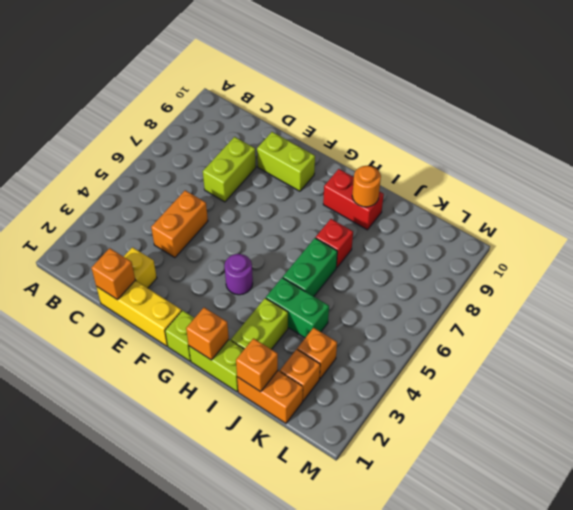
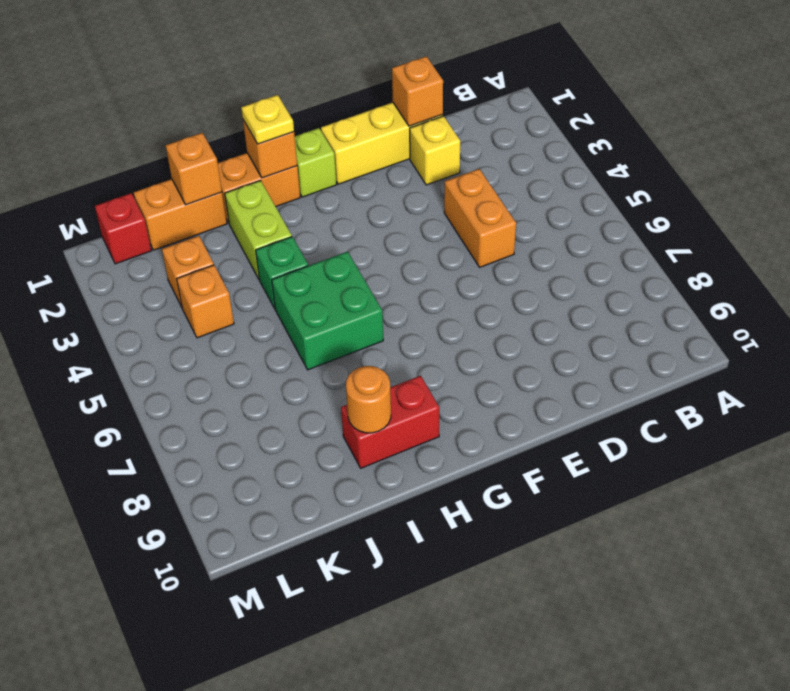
lime brick D7:D8 level 1 -> none
lime brick E9:F9 level 1 -> none
purple round brick G4 level 1 -> none
lime brick H1:I1 level 1 -> orange brick H1:I1 level 1
none -> yellow plate H1 level 3
green brick I4:J4 level 1 -> green brick I4 level 1
green brick I5:I6 level 1 -> green brick H5:I6 level 1
red brick I7 level 1 -> red brick L1 level 1
orange brick K2 level 1 -> orange brick K4 level 1

